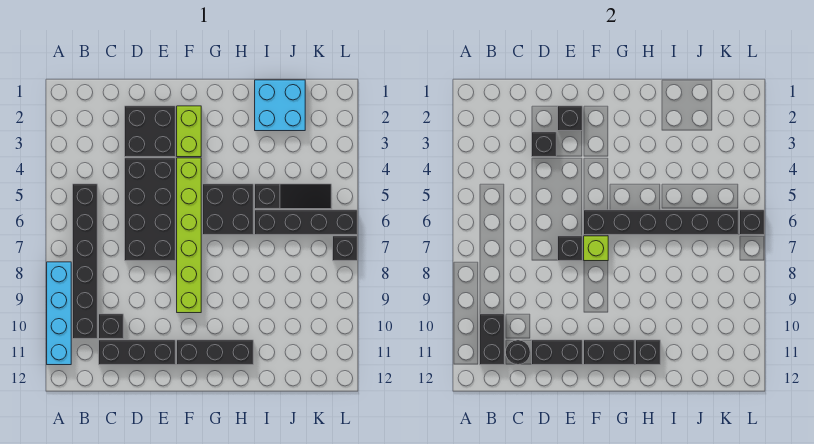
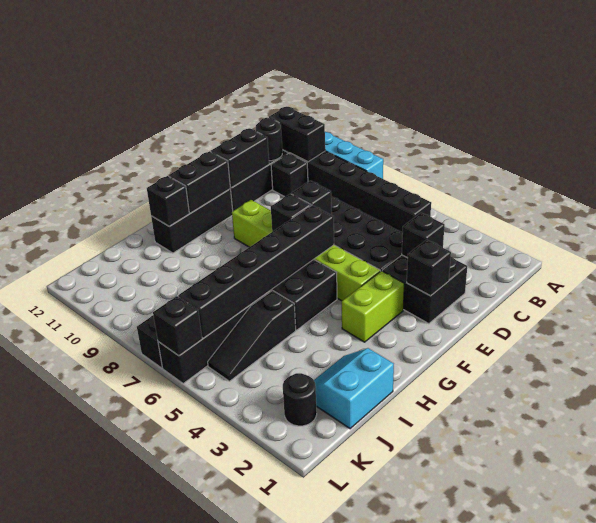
lime brick F2:F3 level 1 -> lime brick F3:G3 level 1
lime brick F7 level 2 -> black brick F7 level 2
cyan brick I1:J2 level 1 -> cyan slope I1:J2 level 1 top 1
none -> black round brick K2 level 1

